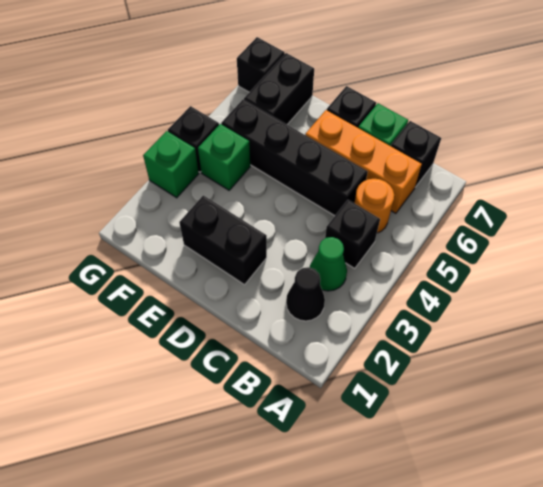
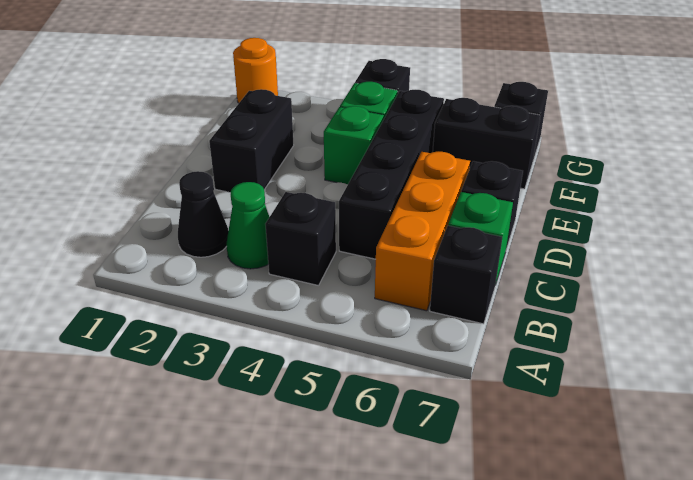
orange round brick B5 level 1 -> orange round brick G1 level 1
green brick G3 level 1 -> green brick E4 level 1

